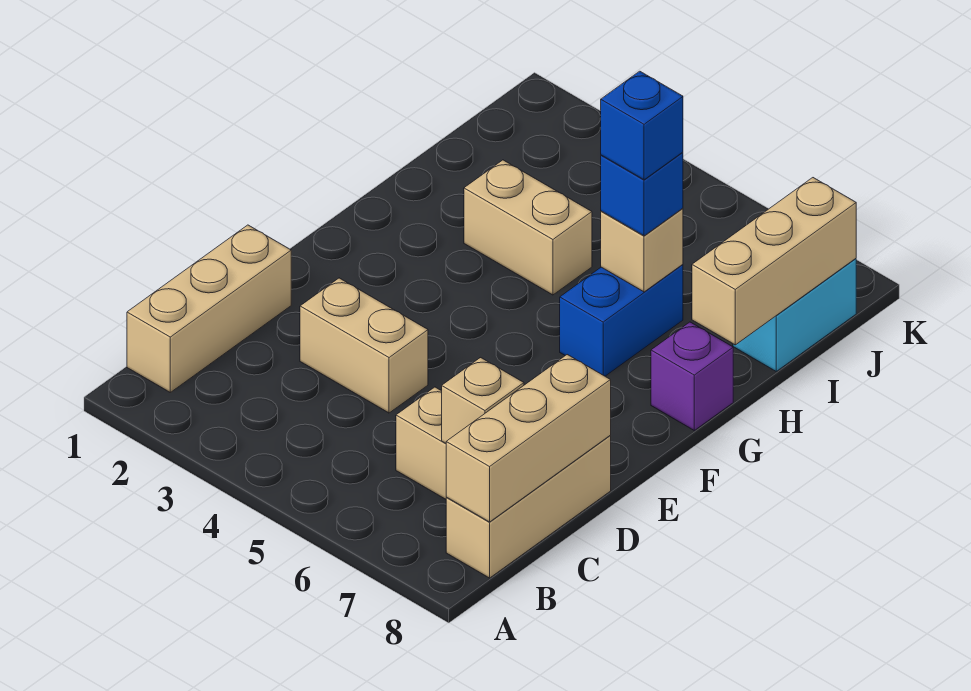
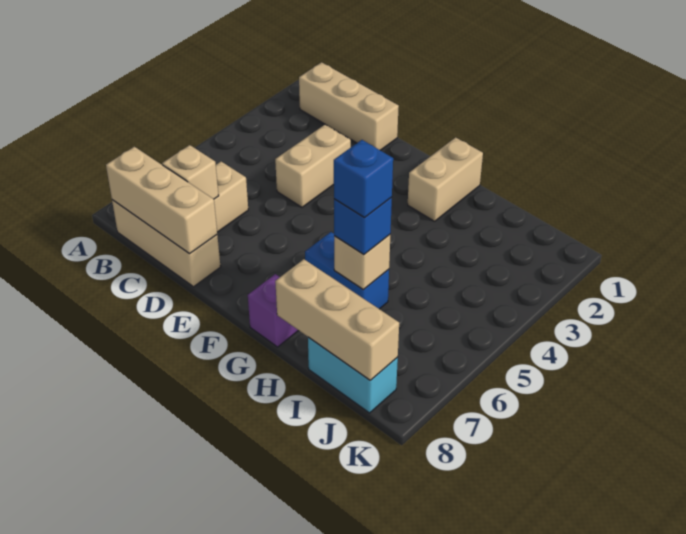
tan brick H3:H4 level 1 -> tan brick G1:G2 level 1

